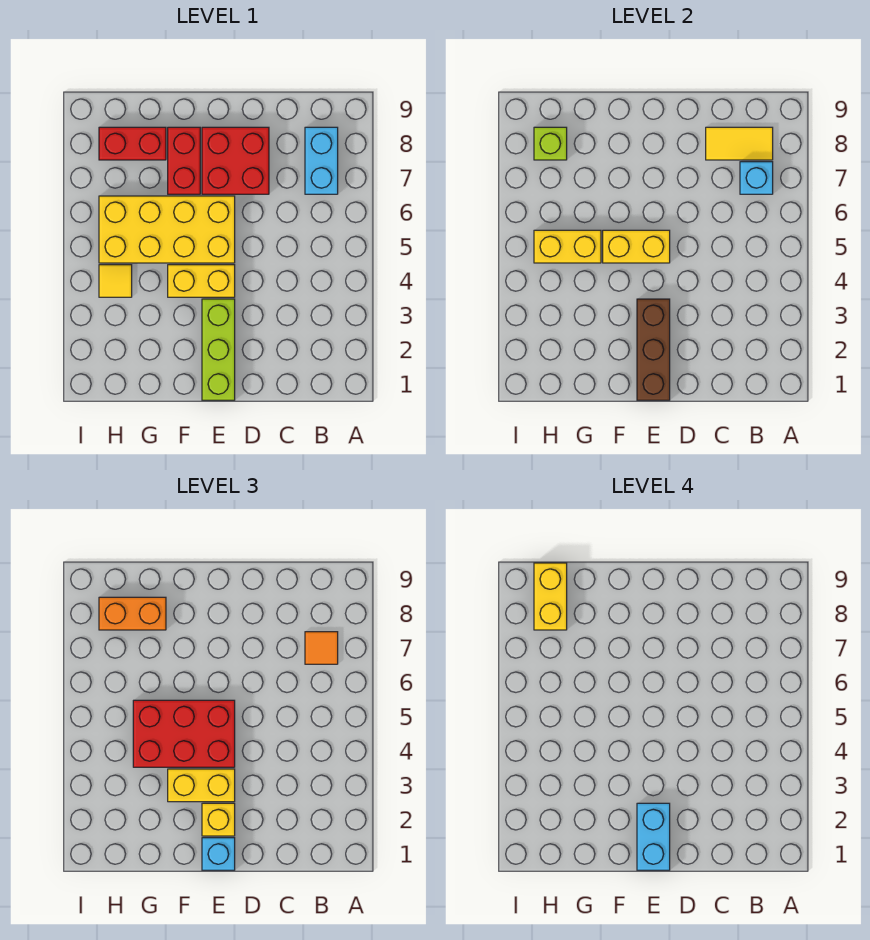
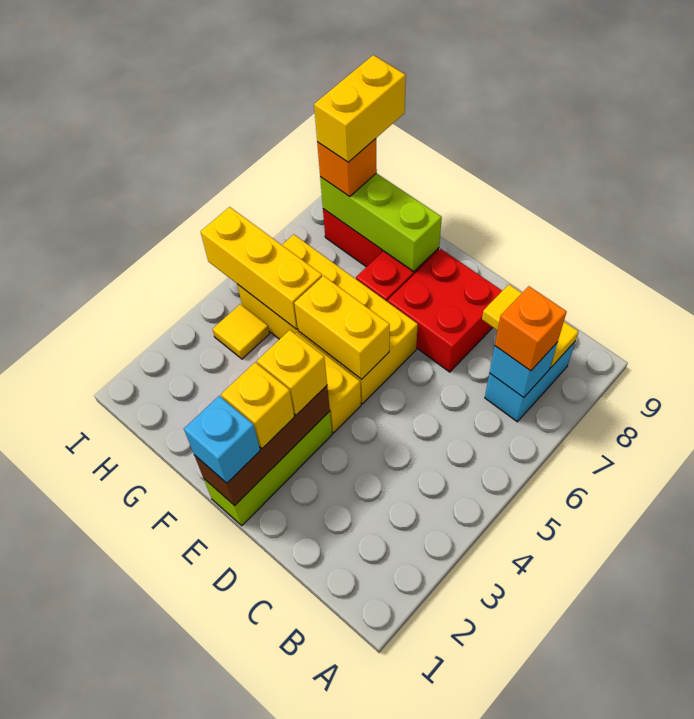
orange tile B7 level 3 -> orange brick B7 level 3
cyan brick E1:E2 level 4 -> none
yellow brick E3:F3 level 3 -> yellow brick E3 level 3
red brick E4:G5 level 3 -> none
yellow brick G5:H5 level 2 -> yellow brick G5:I5 level 2
orange brick G8:H8 level 3 -> orange brick H8 level 3
lime brick H8 level 2 -> lime brick F8:H8 level 2

